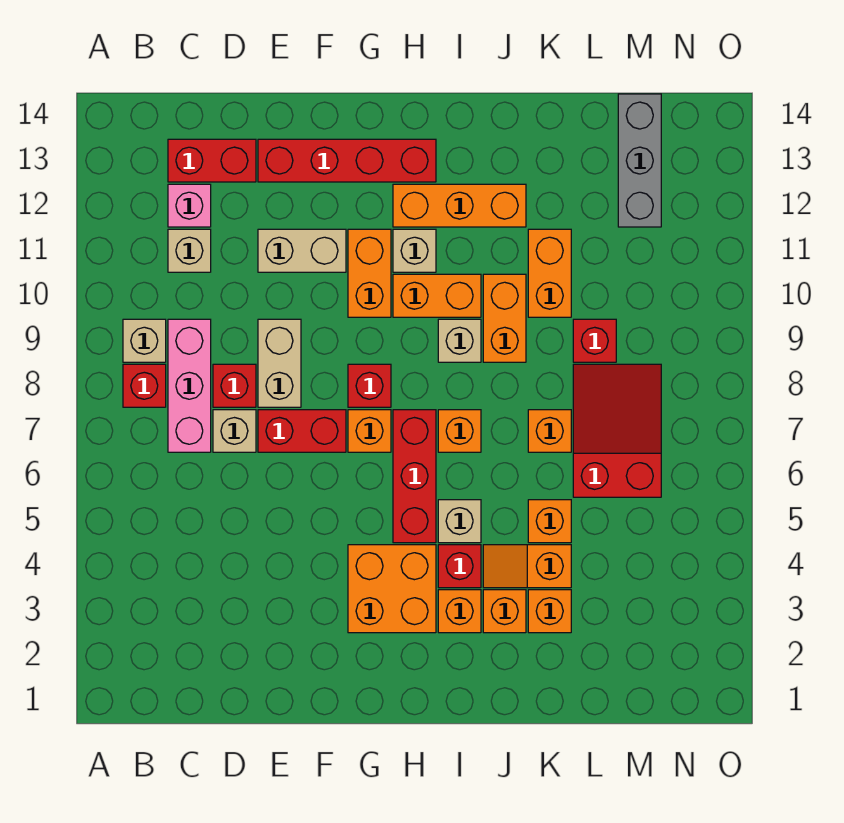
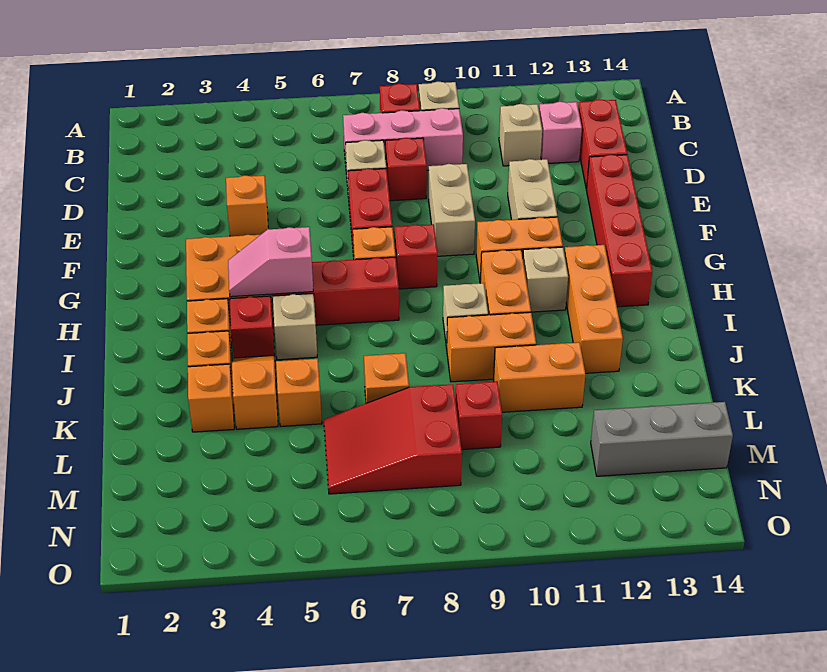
tan brick E8:E9 level 1 -> tan brick E9:F9 level 1
none -> pink slope H4:H5 level 2 top 5
orange brick I7 level 1 -> orange brick E4 level 1
red slope L6:M8 level 1 top 6 -> red slope L6:M8 level 1 top 8

